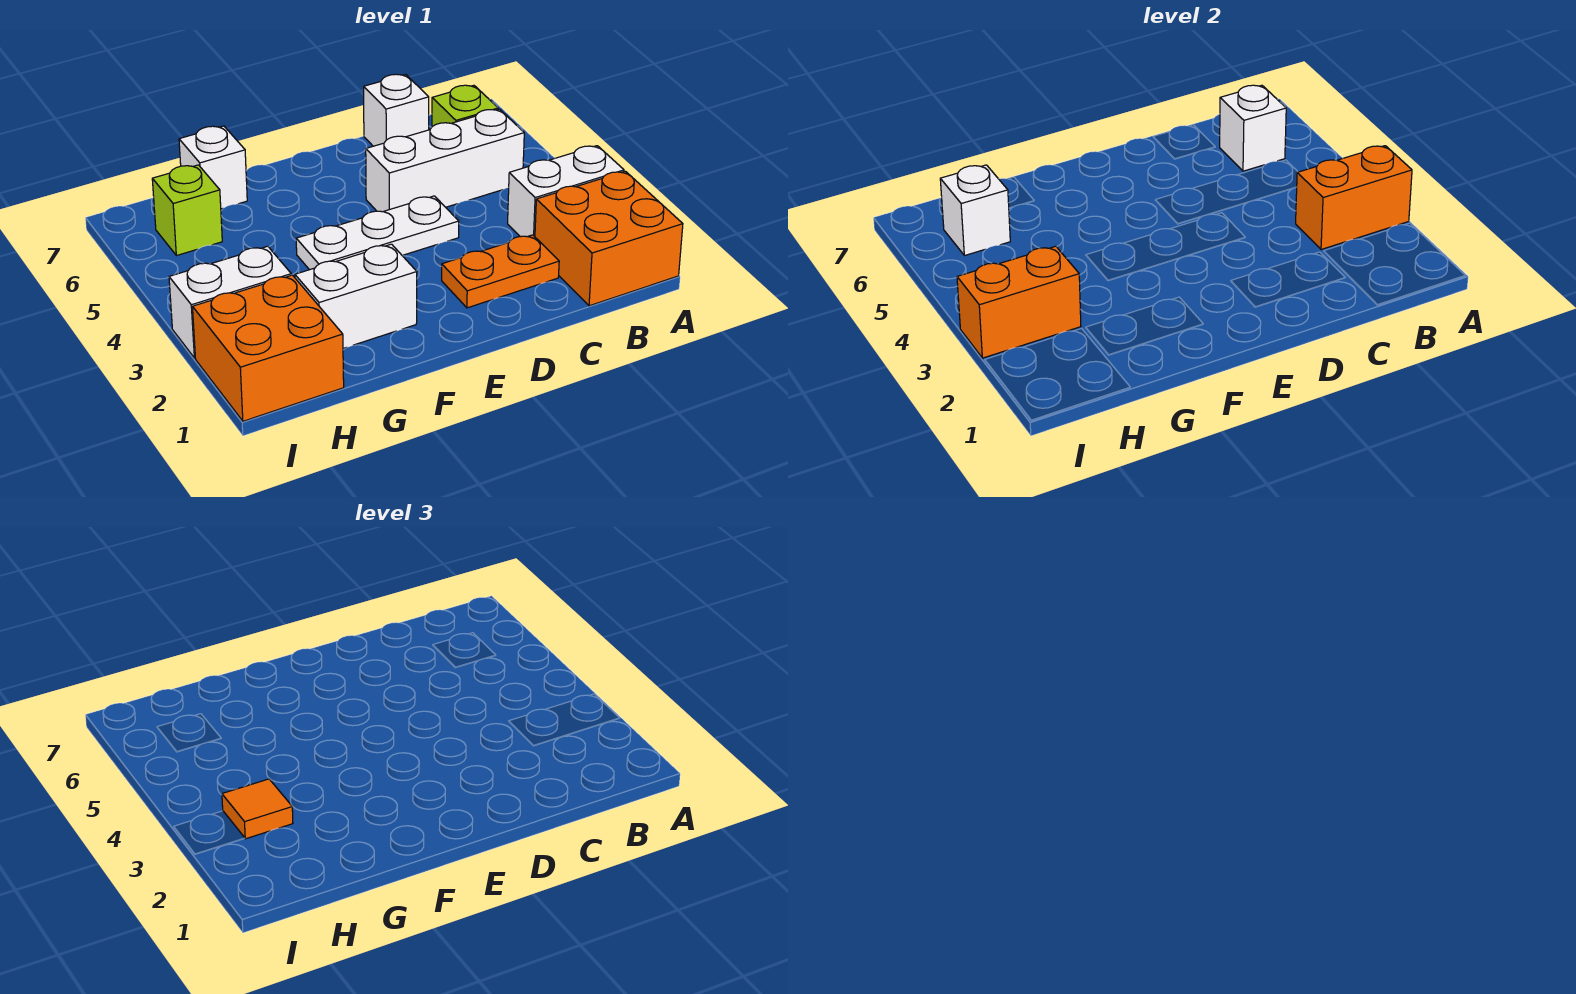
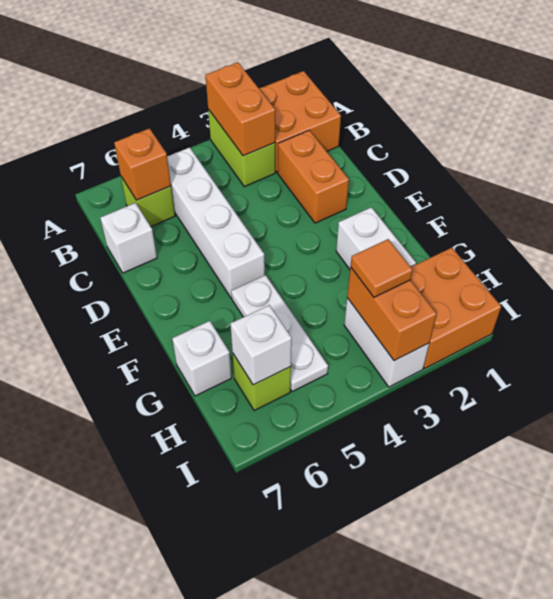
white brick A3:B3 level 1 -> lime brick A3:B3 level 1
white brick B5:D5 level 1 -> white brick B5:E5 level 1
white brick B6 level 2 -> orange brick B6 level 2
orange plate C2:D2 level 1 -> orange brick C2:D2 level 1
white plate D4:F4 level 1 -> white plate F5:H5 level 1

